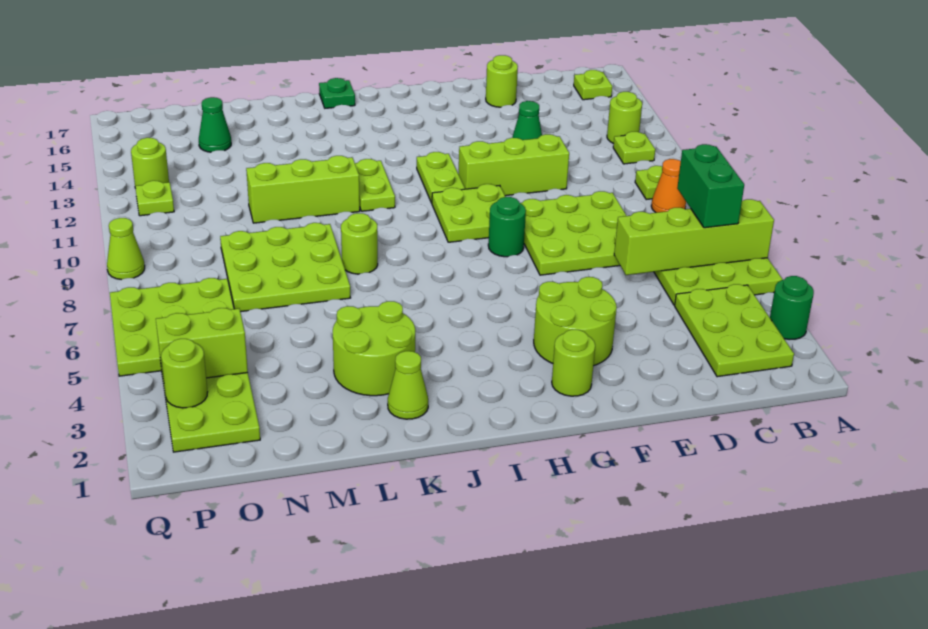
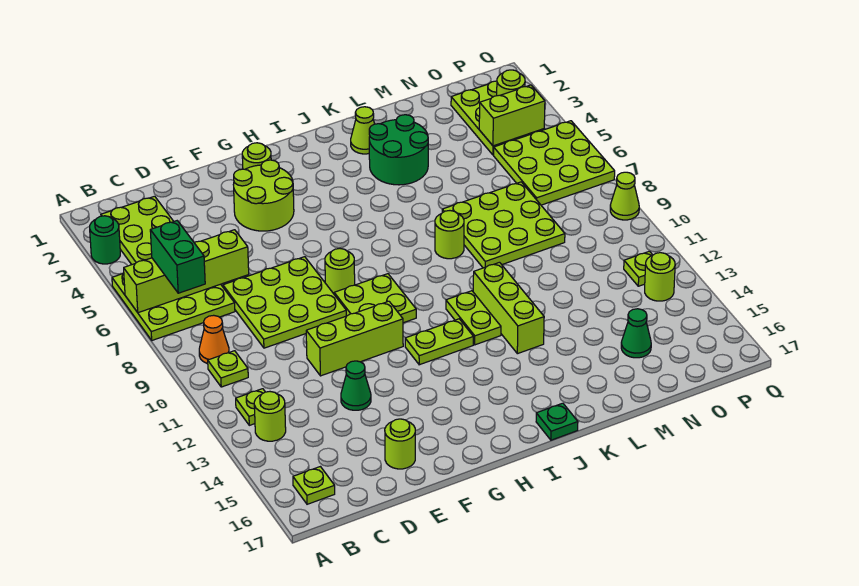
green round brick G8 level 1 -> lime round brick G8 level 1
lime plate H11:H12 level 1 -> lime plate H12:I12 level 1
lime round brick K3:L4 level 1 -> green round brick K3:L4 level 1
lime brick K11:M11 level 1 -> lime brick K11:K13 level 1

